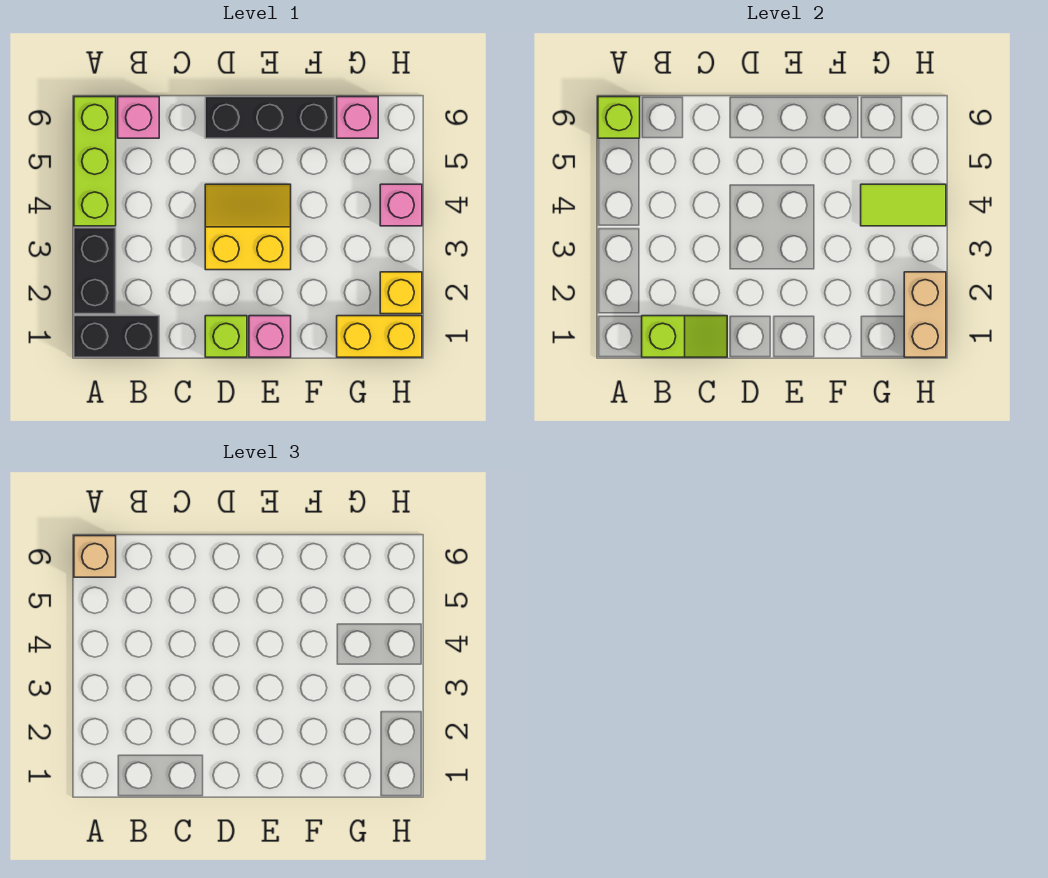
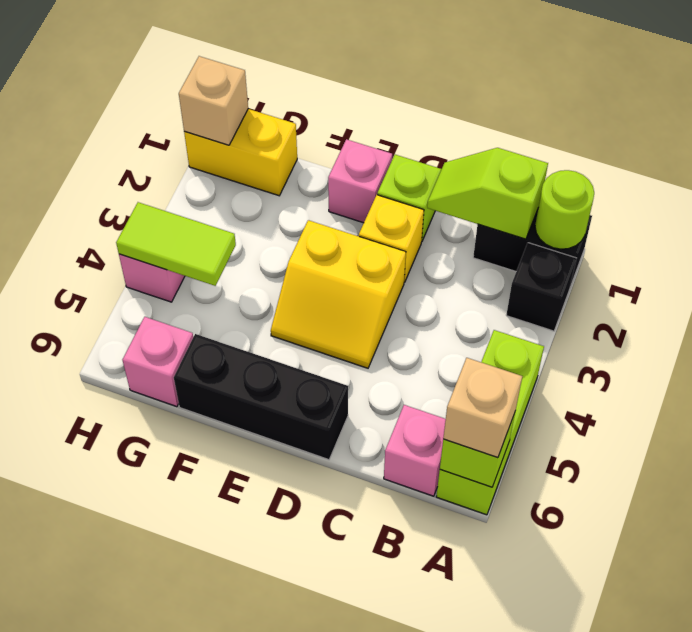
none -> lime round brick A1 level 2
black brick A2:A3 level 1 -> black brick A2 level 1
tan brick H1:H2 level 2 -> tan brick H1 level 2
yellow brick H2 level 1 -> yellow brick D2 level 1

